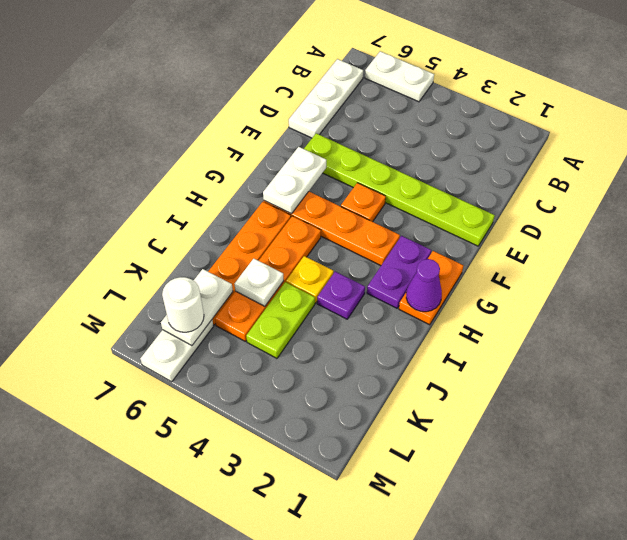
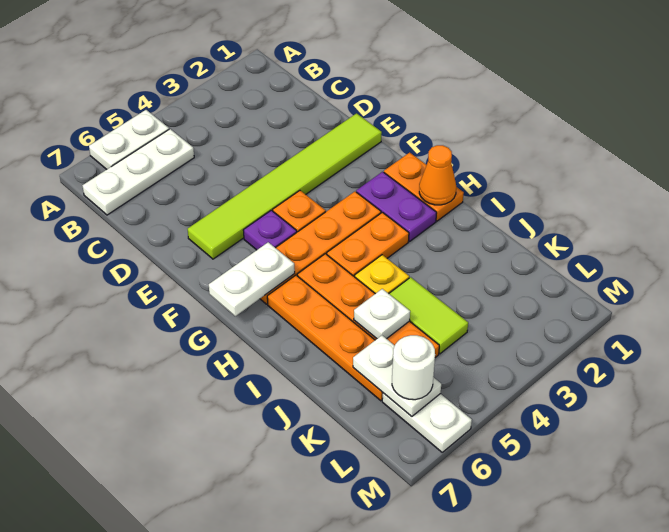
white plate B7:D7 level 1 -> white plate B5:B7 level 1
lime plate E1:E6 level 1 -> lime tile E1:E6 level 1
white plate F6:G6 level 2 -> white plate G6:G7 level 2
purple cone H1 level 2 -> orange cone H1 level 2
none -> orange plate H3:H4 level 1
purple plate I3 level 1 -> purple plate F5 level 1
lime plate J4:K4 level 1 -> lime tile J4:K4 level 1

